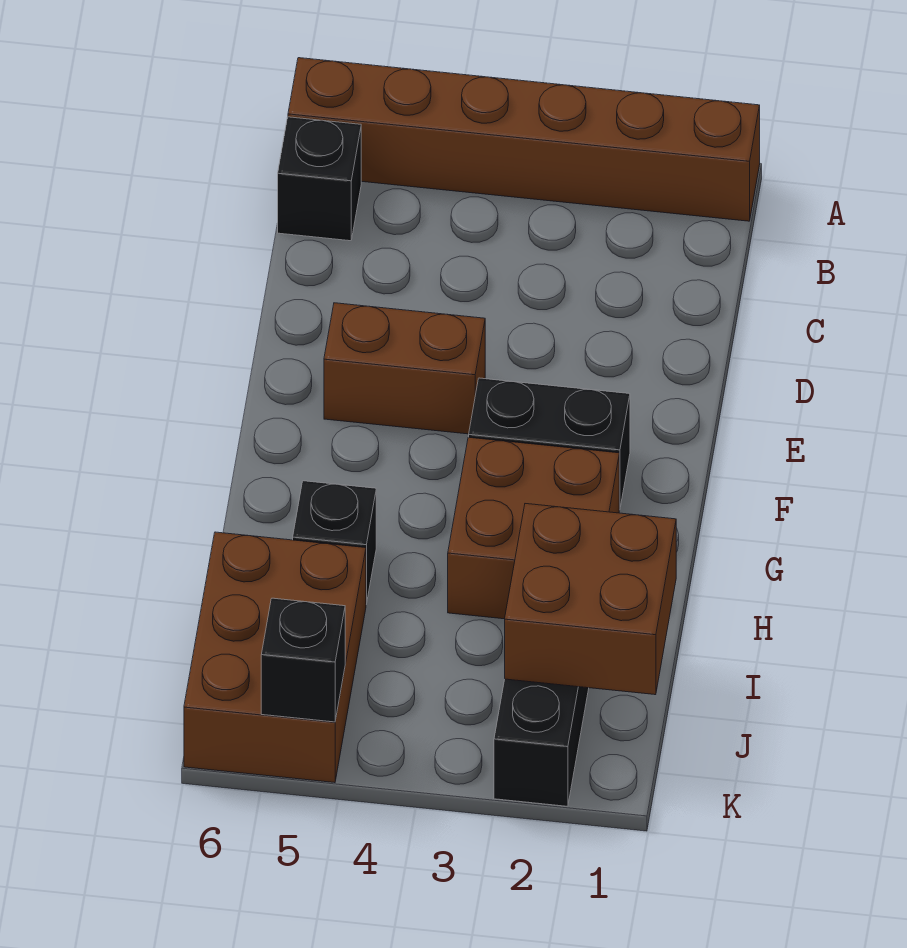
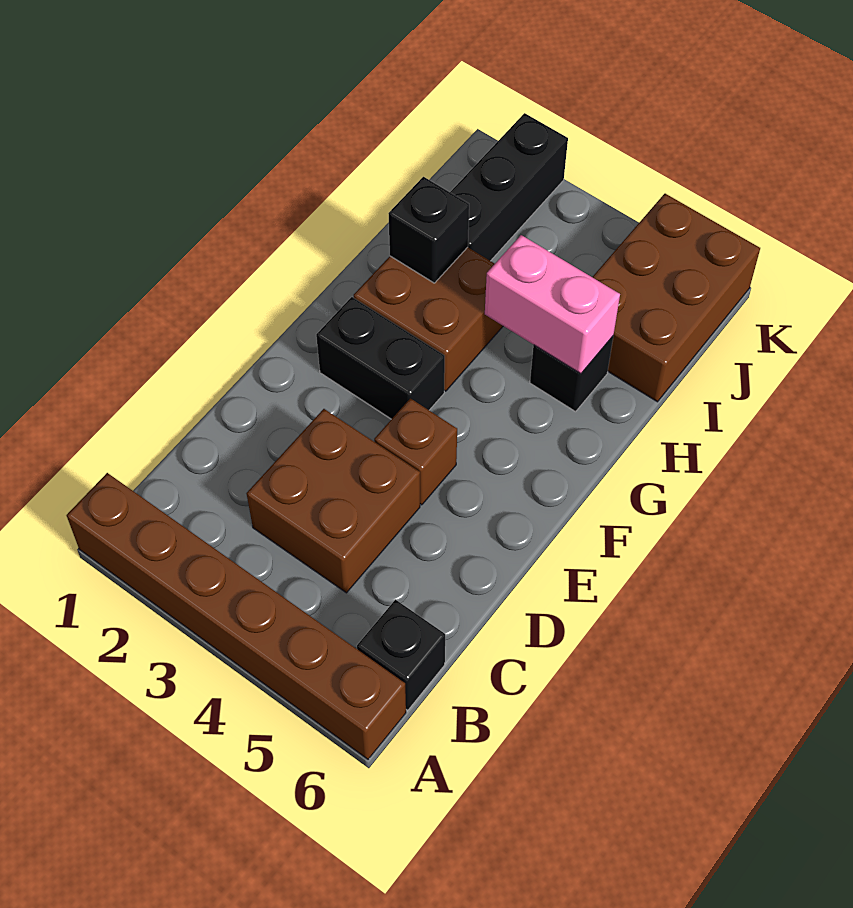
brown brick E4:E5 level 1 -> brown brick E4 level 1
none -> pink brick H4:H5 level 2
brown brick I1:J2 level 2 -> brown brick C3:D4 level 1
black brick K5 level 2 -> black brick H2 level 2

